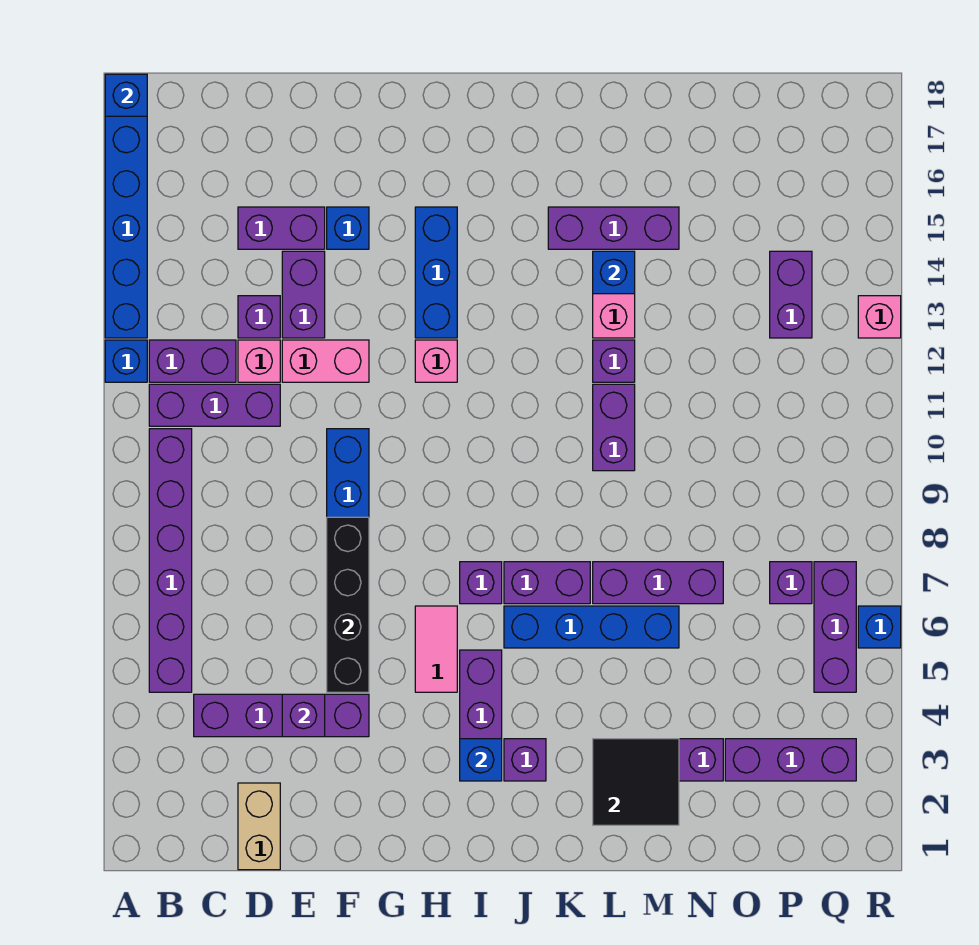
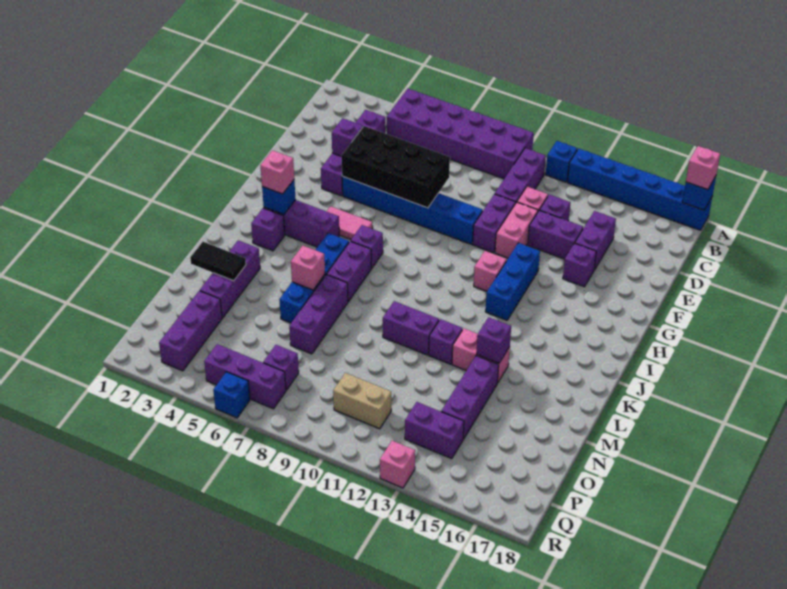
none -> pink brick A18 level 3
purple brick B5:B10 level 1 -> purple brick A5:B10 level 1
purple brick B12:C12 level 1 -> purple brick E11:F11 level 1
tan brick D1:D2 level 1 -> tan brick P10:P11 level 1
black brick F5:F8 level 2 -> black brick E5:F8 level 2
blue brick F15 level 1 -> purple brick F15 level 1
blue brick H13:H15 level 1 -> blue brick G13:I13 level 1
none -> pink brick I3 level 3
purple brick K15:M15 level 1 -> purple brick M14:O14 level 1
black tile L2:M3 level 2 -> black tile M2:M3 level 2
none -> pink brick L6 level 2
blue brick L14 level 2 -> purple brick L14 level 2

